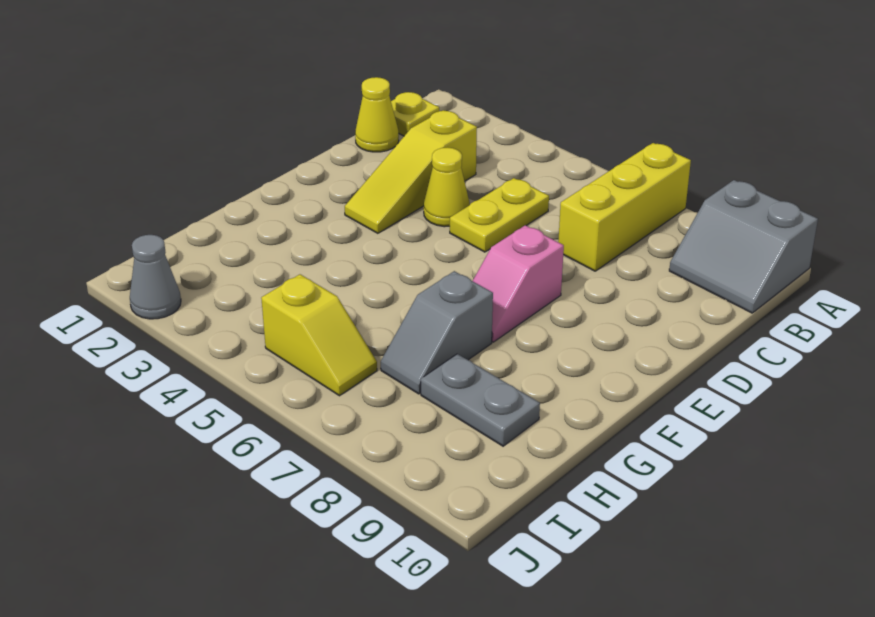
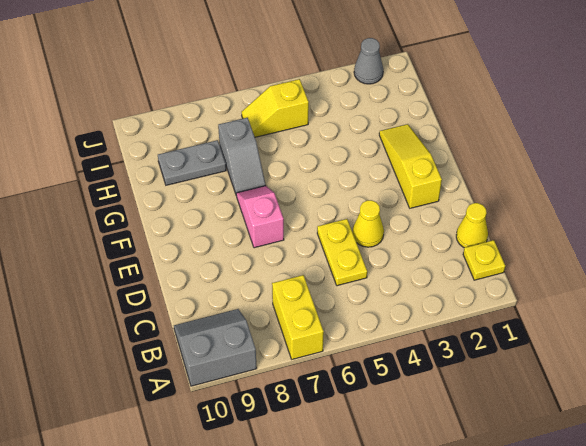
yellow brick A7:C7 level 1 -> yellow brick A7:B7 level 1
yellow slope C3:E3 level 1 top C -> yellow slope E2:G2 level 1 top E
grey slope G7:H7 level 1 top G -> grey slope G7:H7 level 1 top H

